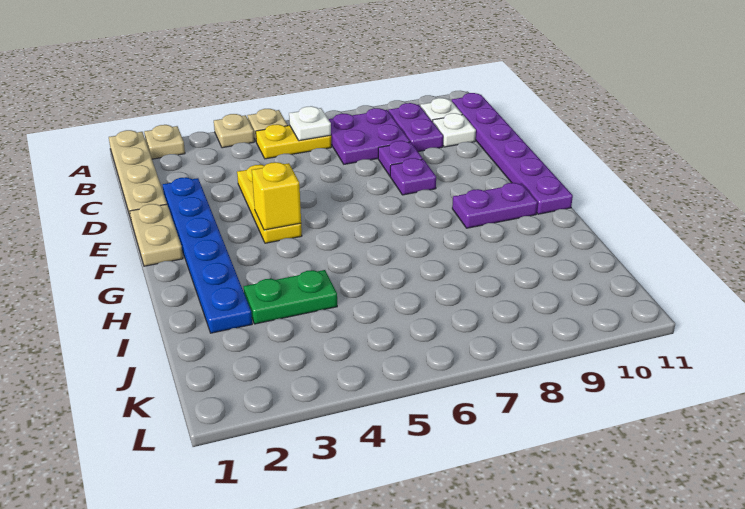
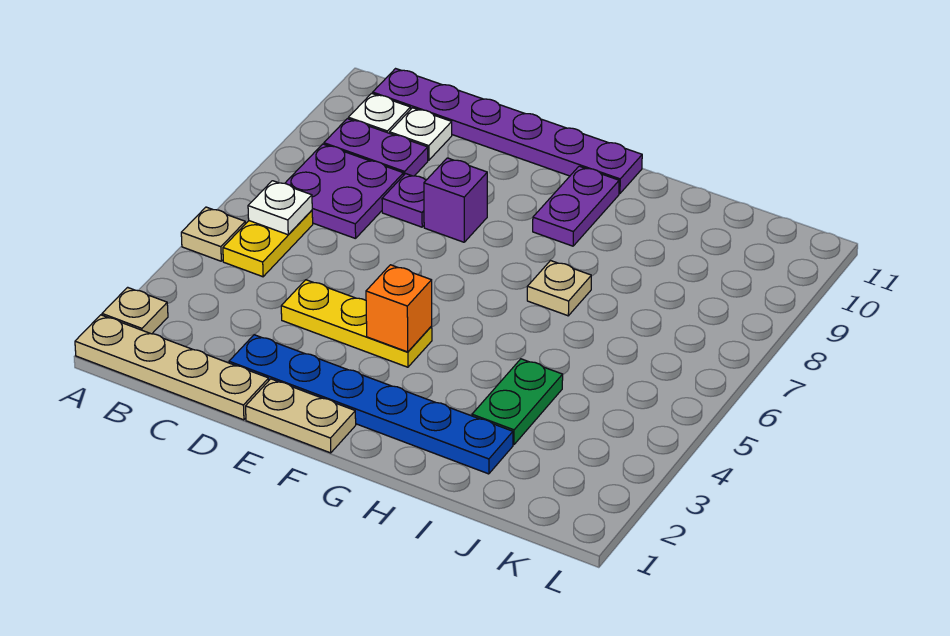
tan plate A4 level 1 -> tan plate H7 level 1
purple plate E8 level 1 -> purple brick E8 level 1
yellow brick F4 level 2 -> orange brick F4 level 2

